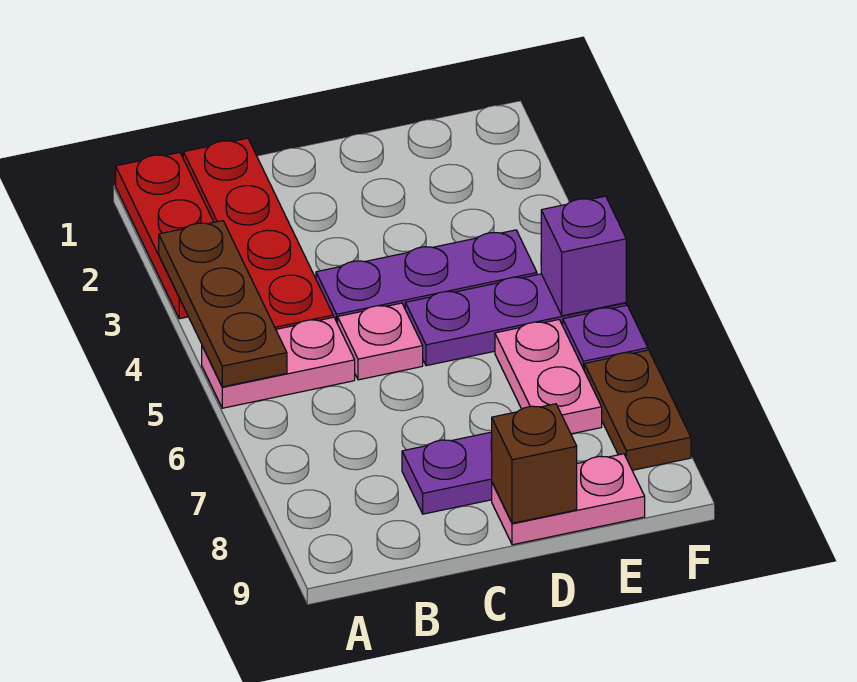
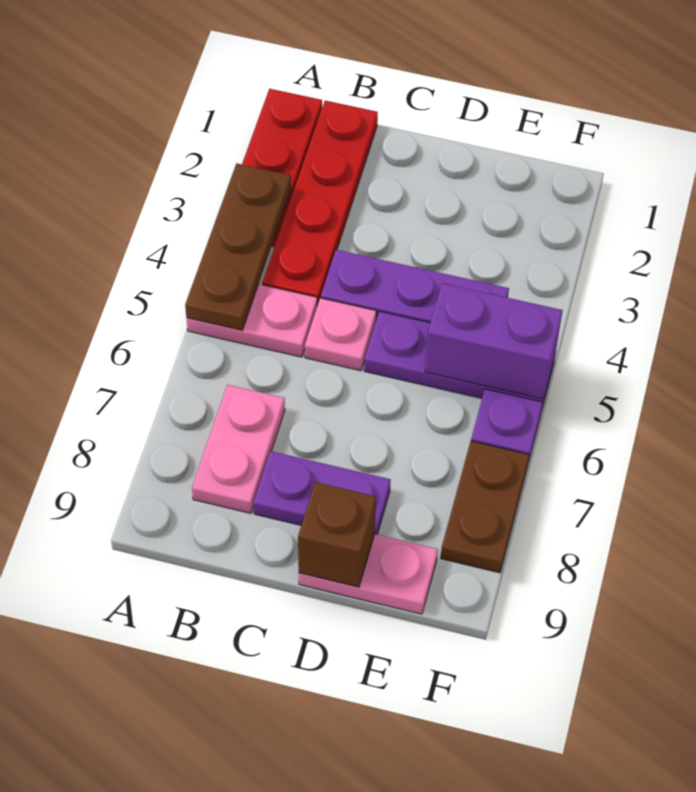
pink plate E6:E7 level 1 -> pink plate B7:B8 level 1
purple brick F5 level 2 -> purple brick E5:F5 level 2

